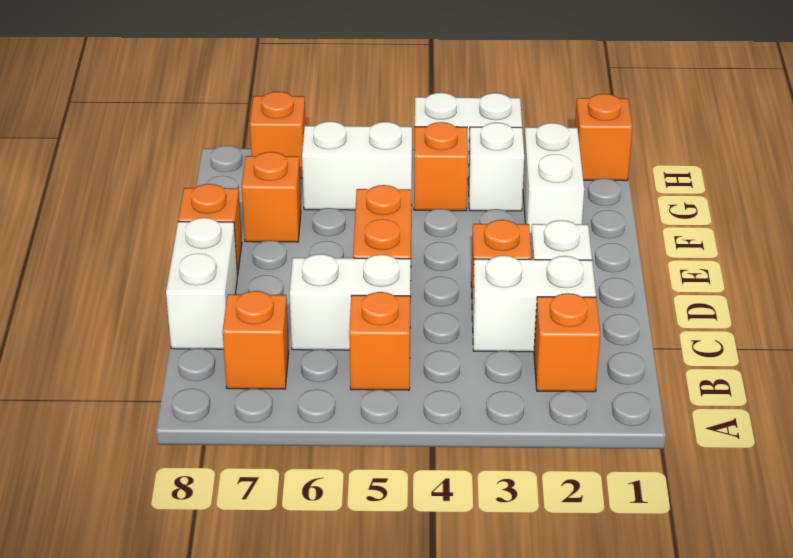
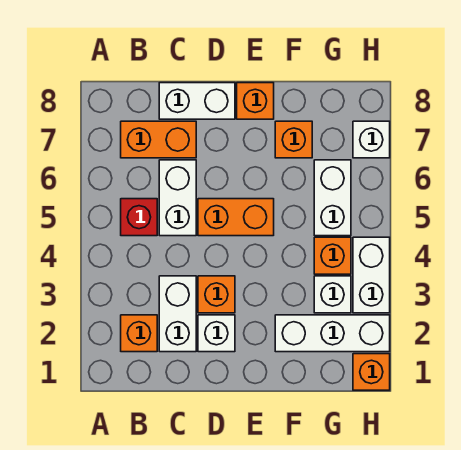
orange brick B5 level 1 -> red brick B5 level 1
orange brick B7 level 1 -> orange brick B7:C7 level 1
white brick F2:G2 level 1 -> white brick F2:H2 level 1
orange brick H7 level 1 -> white brick H7 level 1

